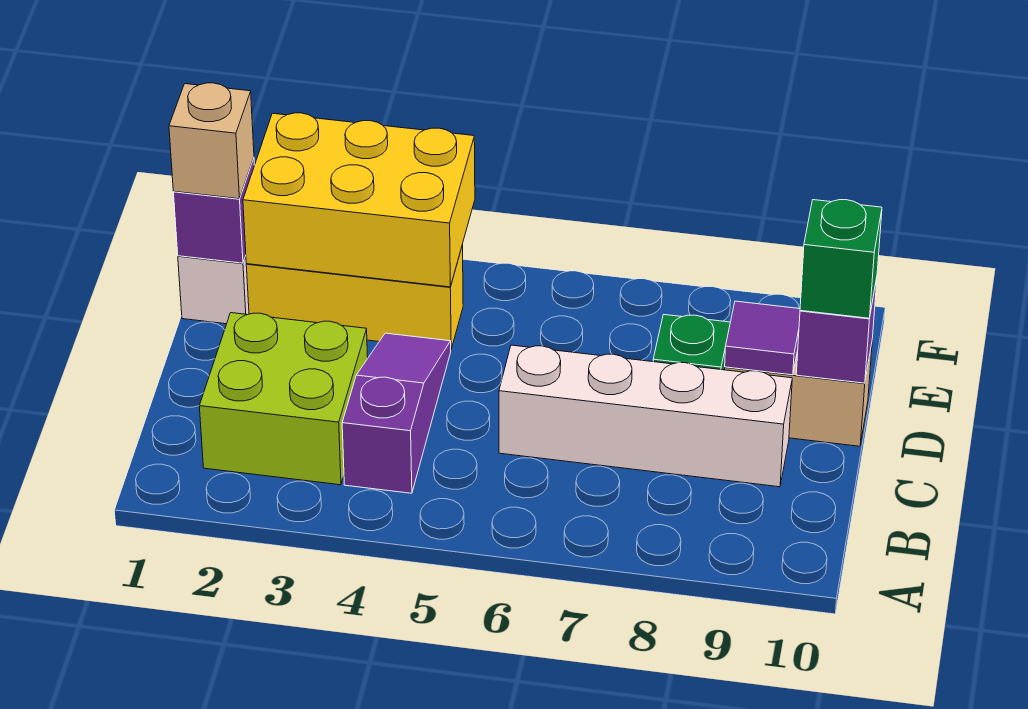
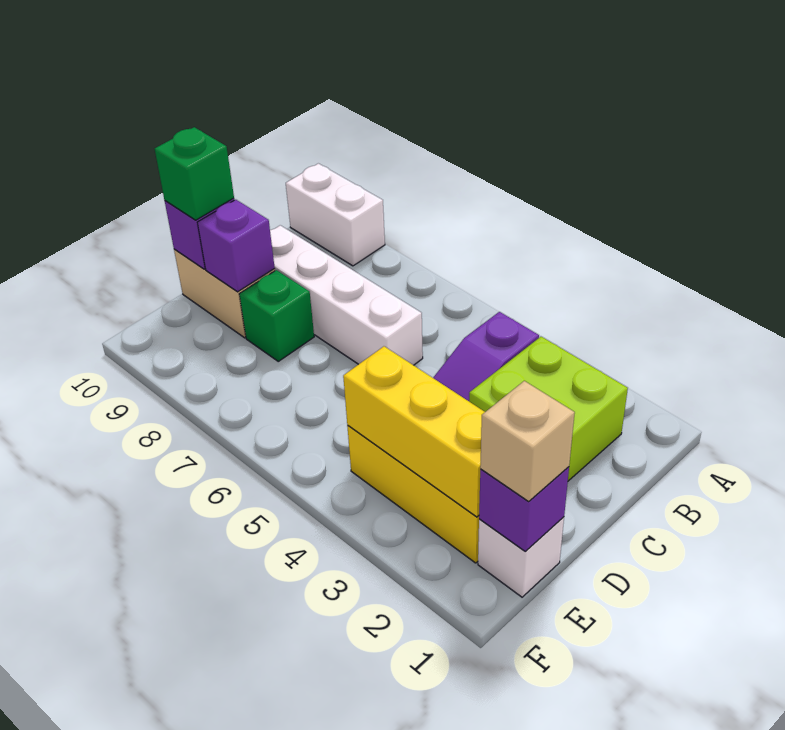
none -> white brick A9:A10 level 1
purple tile D9 level 2 -> purple brick D9 level 2
yellow brick E2:F4 level 2 -> yellow brick E2:E4 level 2

